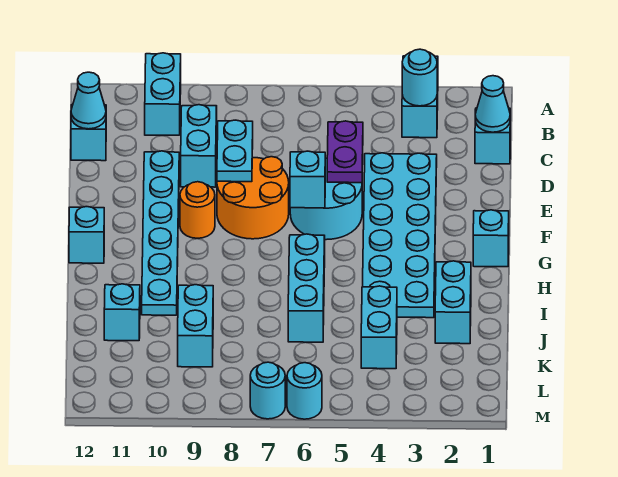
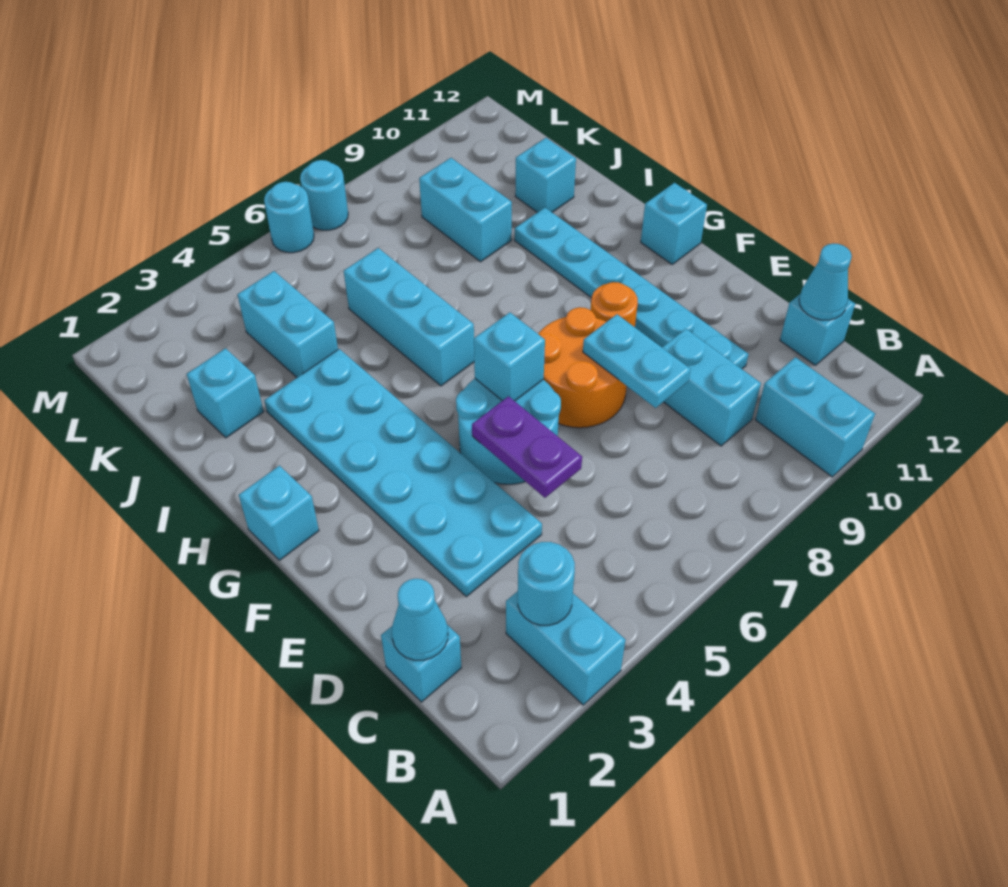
cyan brick I2:J2 level 1 -> cyan brick J2 level 1

